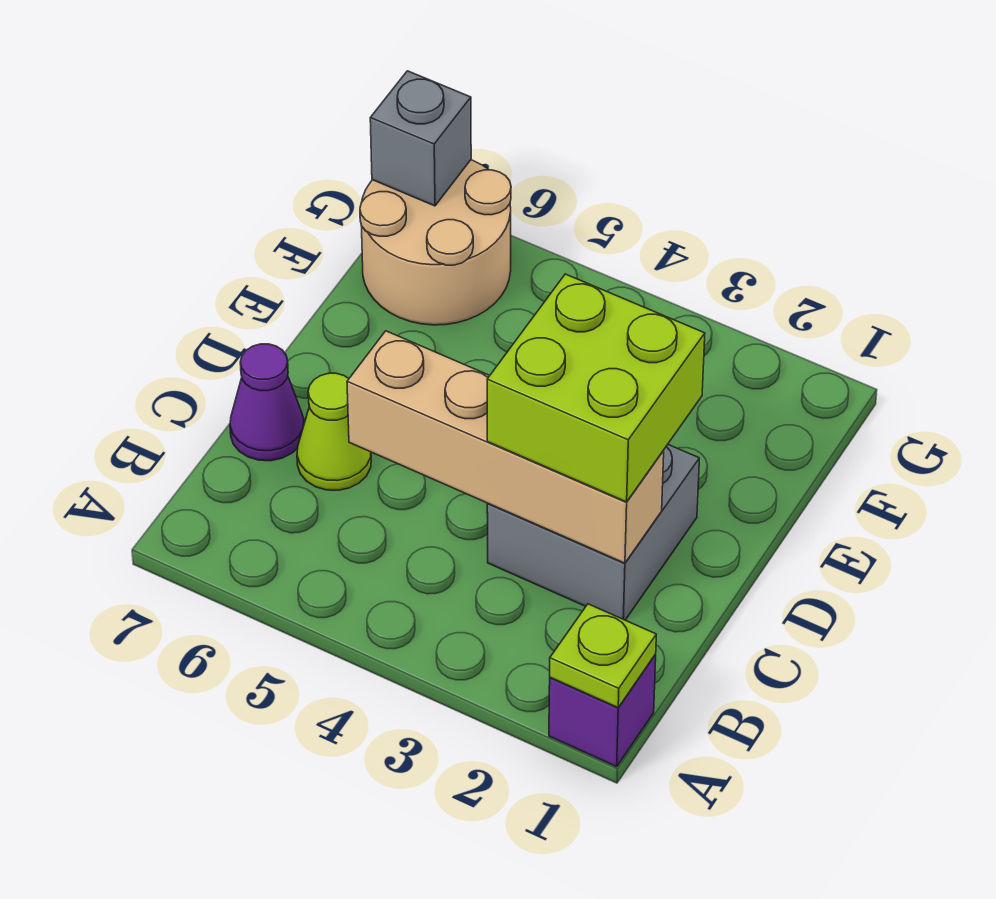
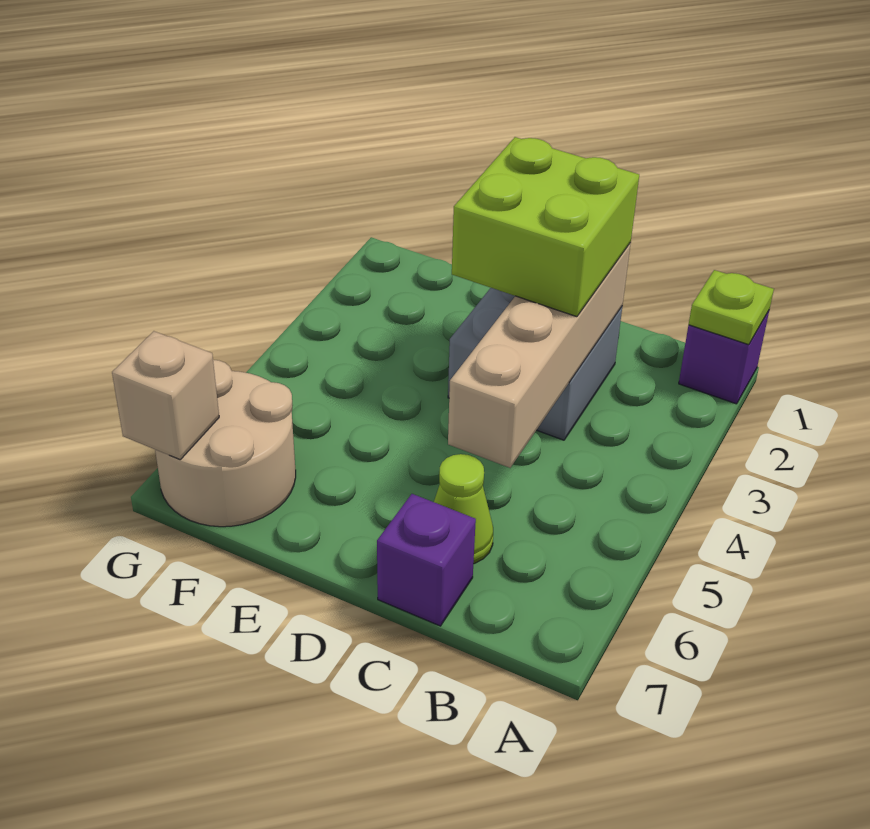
purple cone C7 level 1 -> purple brick C7 level 1
grey brick G7 level 2 -> tan brick G7 level 2

